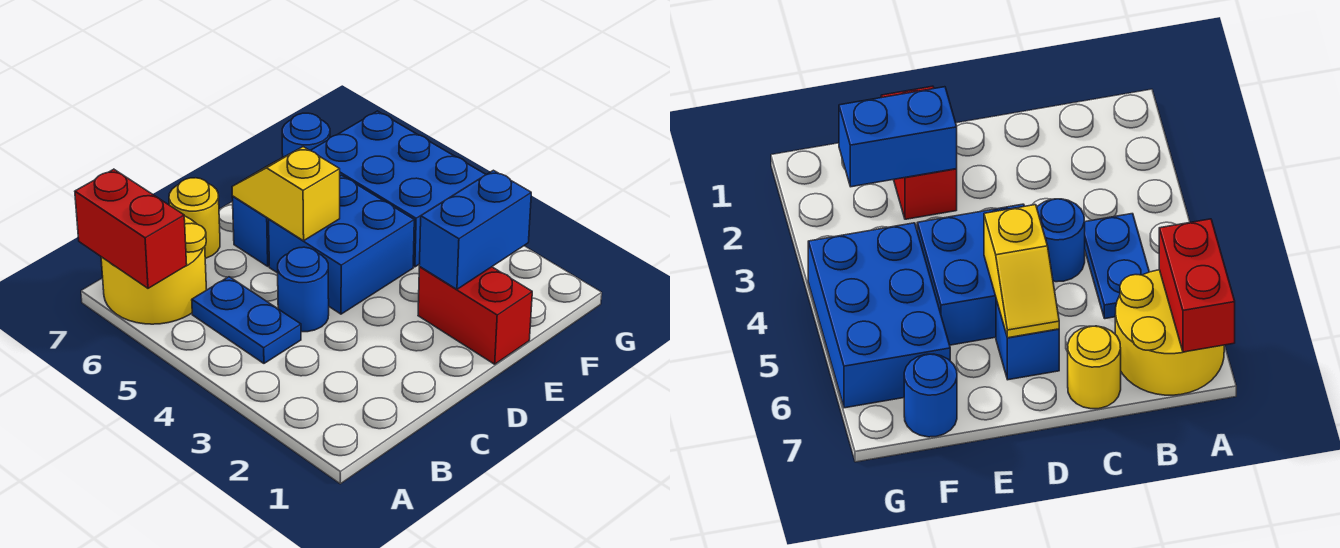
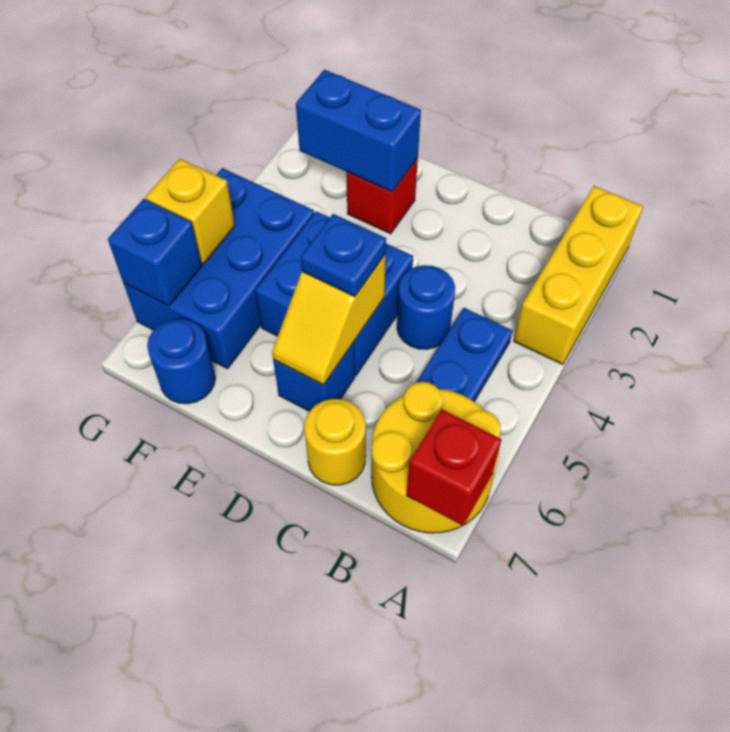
none -> yellow brick A1:A3 level 1
red brick A6:A7 level 2 -> red brick A7 level 2
none -> blue plate D5 level 3
red brick E1:E2 level 1 -> red brick E2 level 1
none -> yellow brick G5 level 2
none -> blue brick G6 level 2

